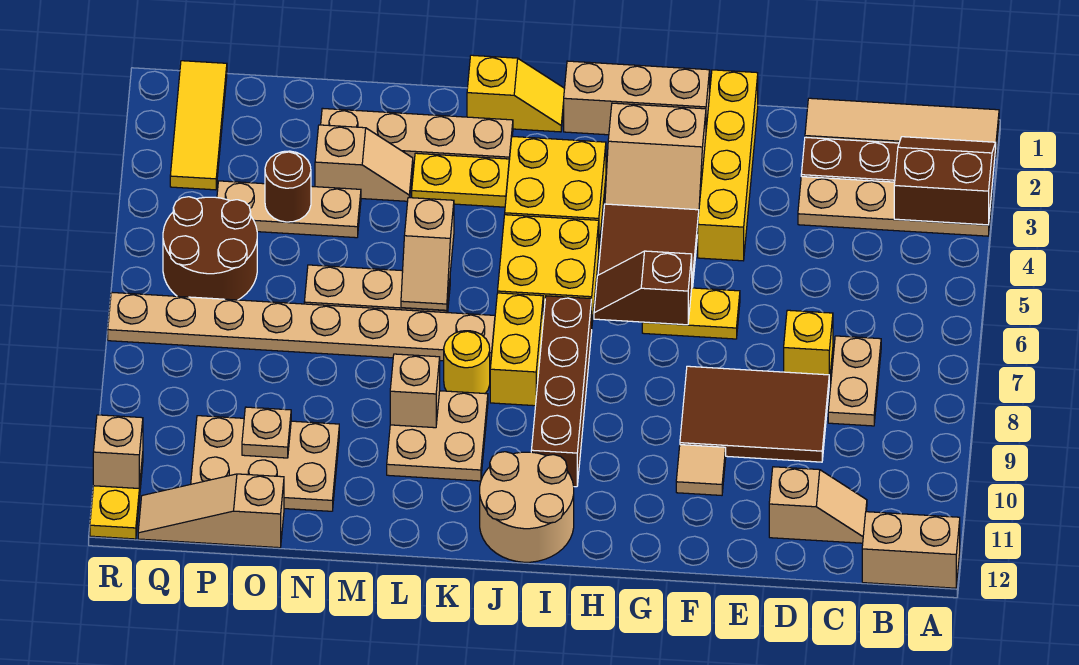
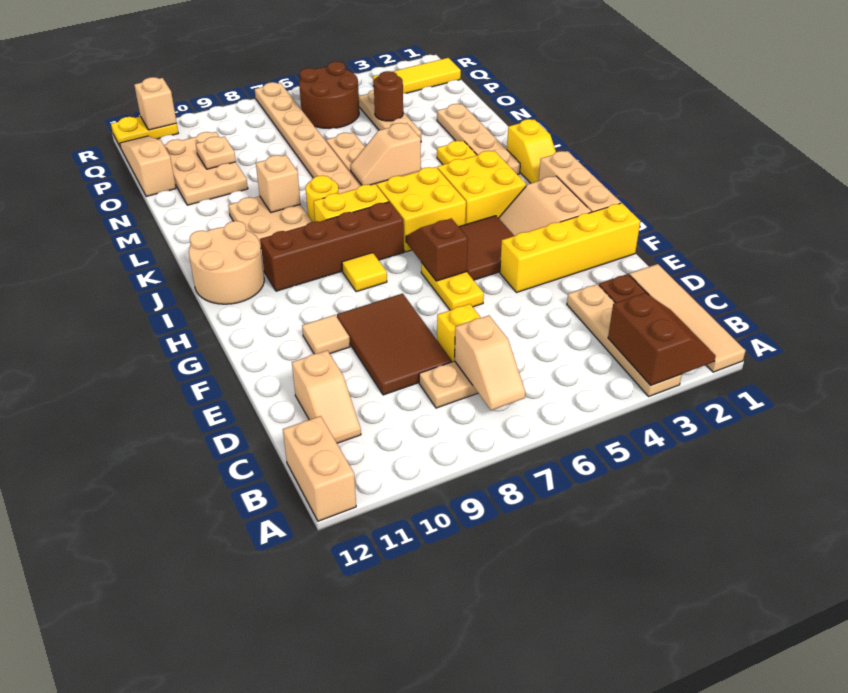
none -> yellow tile H8 level 1
tan slope M3:N3 level 1 top N -> tan slope B7:C7 level 2 top C

